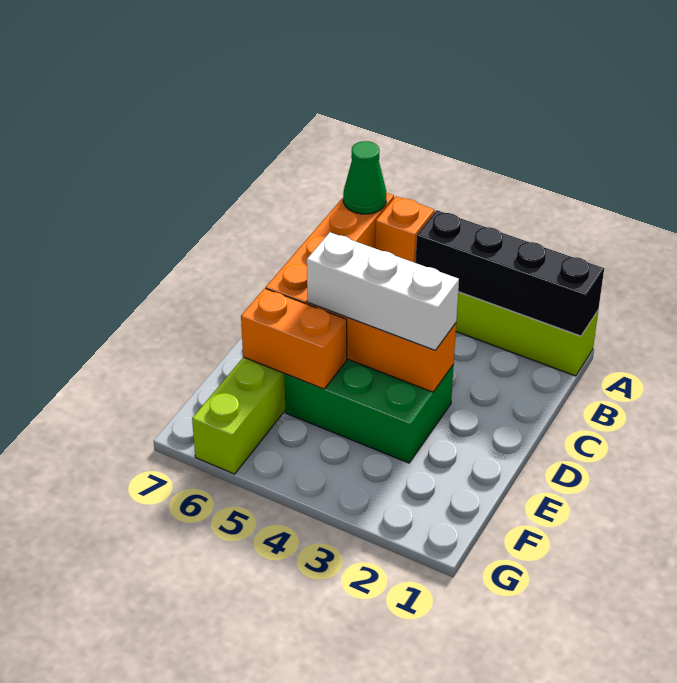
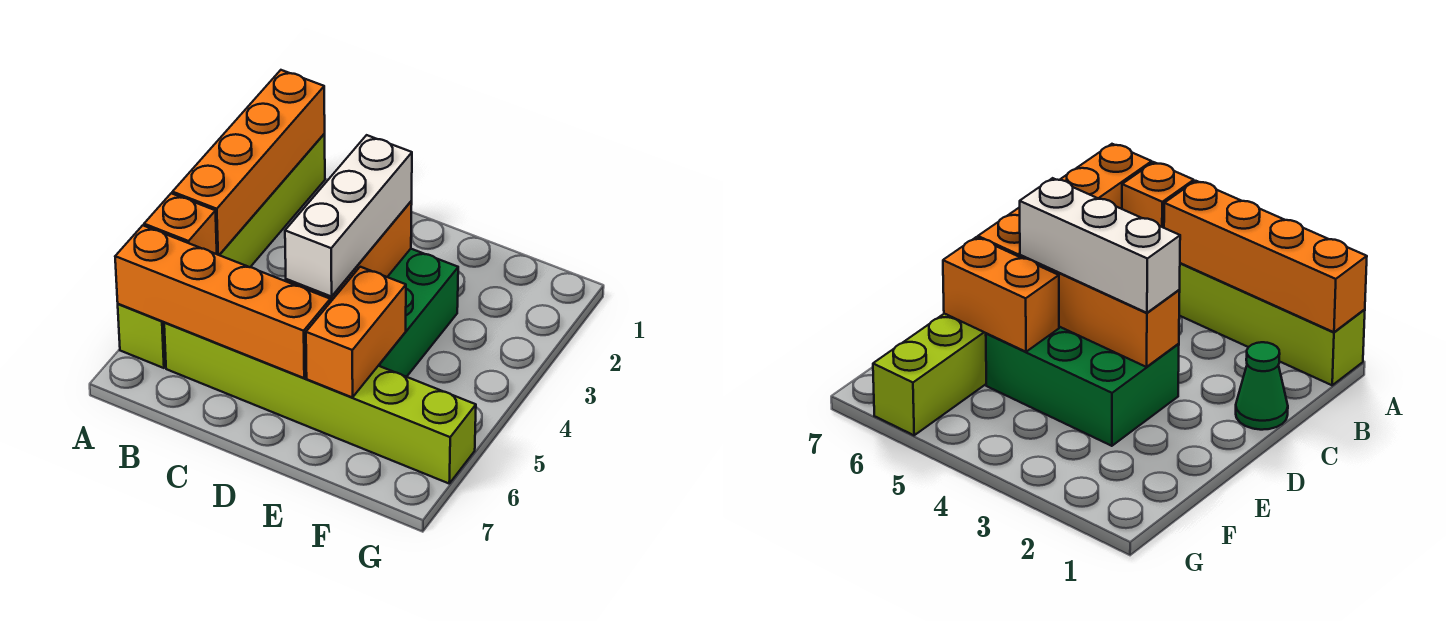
black brick A1:A4 level 2 -> orange brick A1:A4 level 2
green cone A6 level 3 -> green cone C1 level 1

